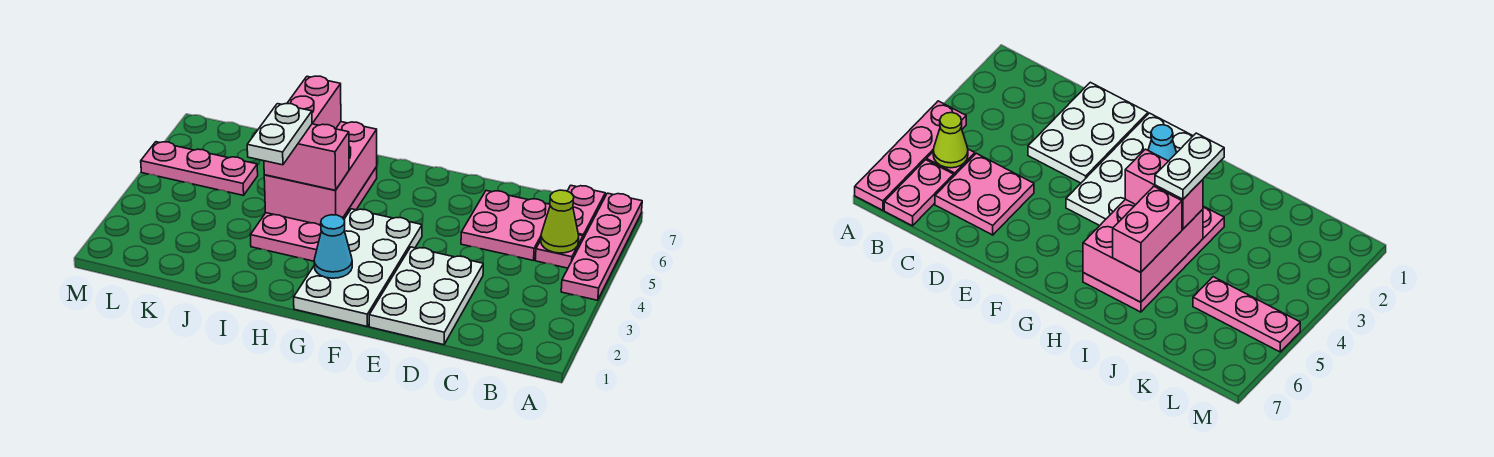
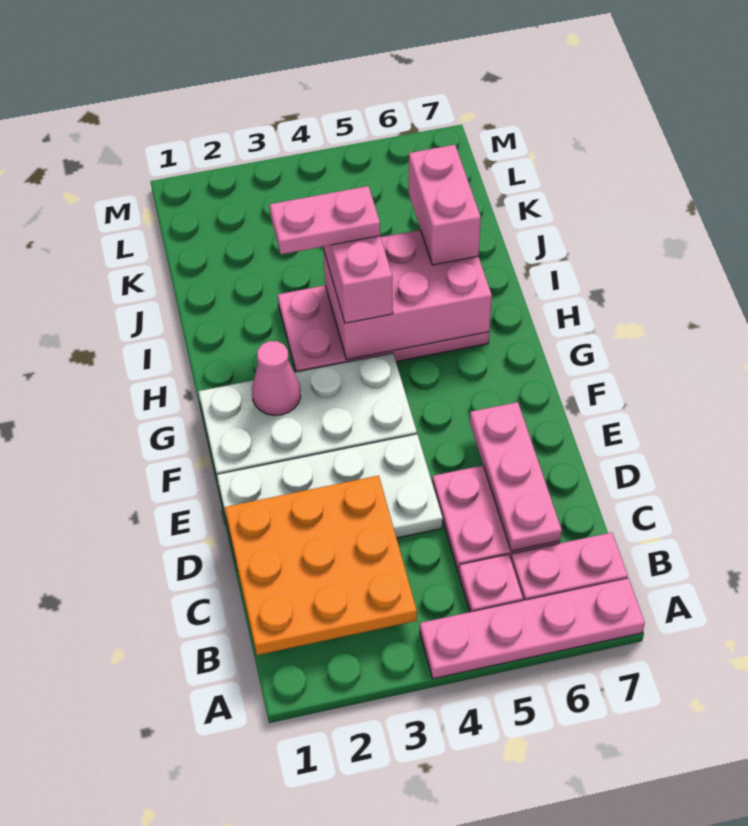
none -> orange plate B1:D3 level 2
lime cone B5 level 2 -> none
white plate D1:E3 level 1 -> white plate D1:E4 level 1
cyan cone G2 level 2 -> pink cone G2 level 2
white plate I3:I4 level 4 -> pink plate I3:I4 level 4
pink brick I5:I6 level 3 -> pink brick I6:J6 level 3
pink plate K5:M5 level 1 -> pink plate C6:E6 level 2

